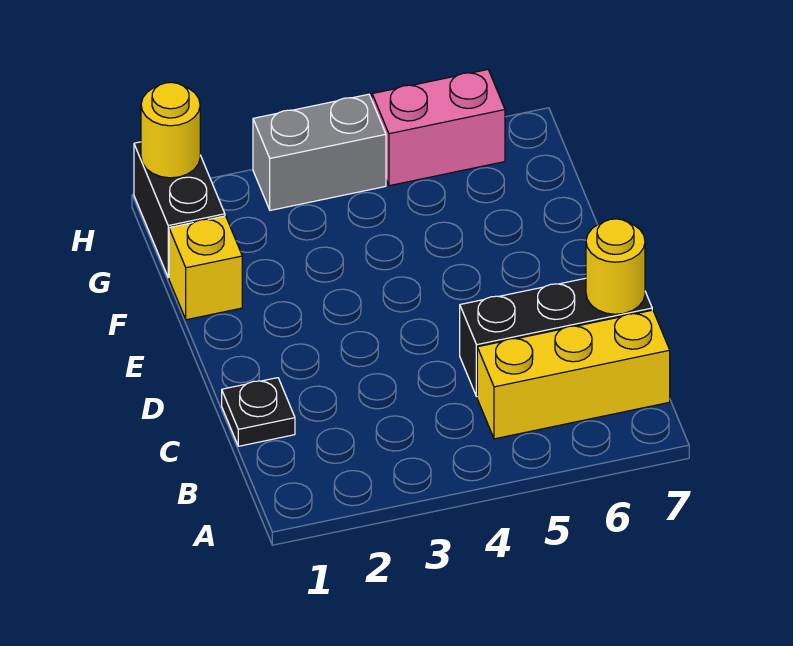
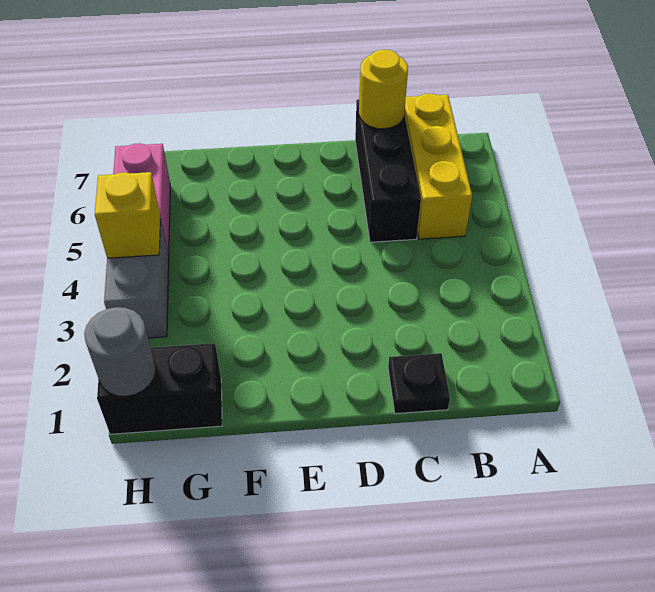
yellow brick F1 level 1 -> yellow brick H4 level 2
yellow round brick H1 level 2 -> grey round brick H1 level 2

